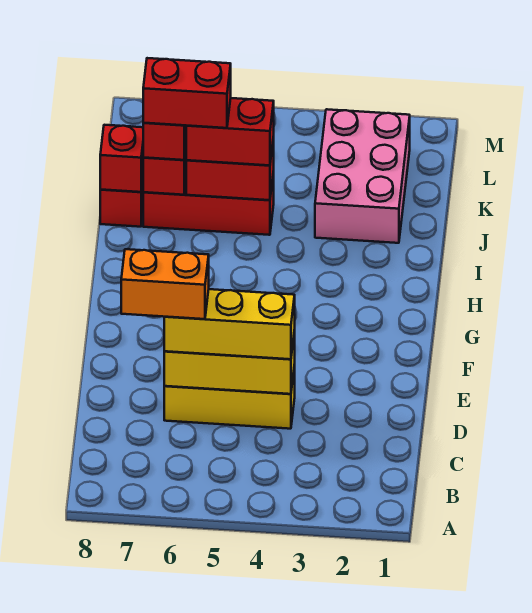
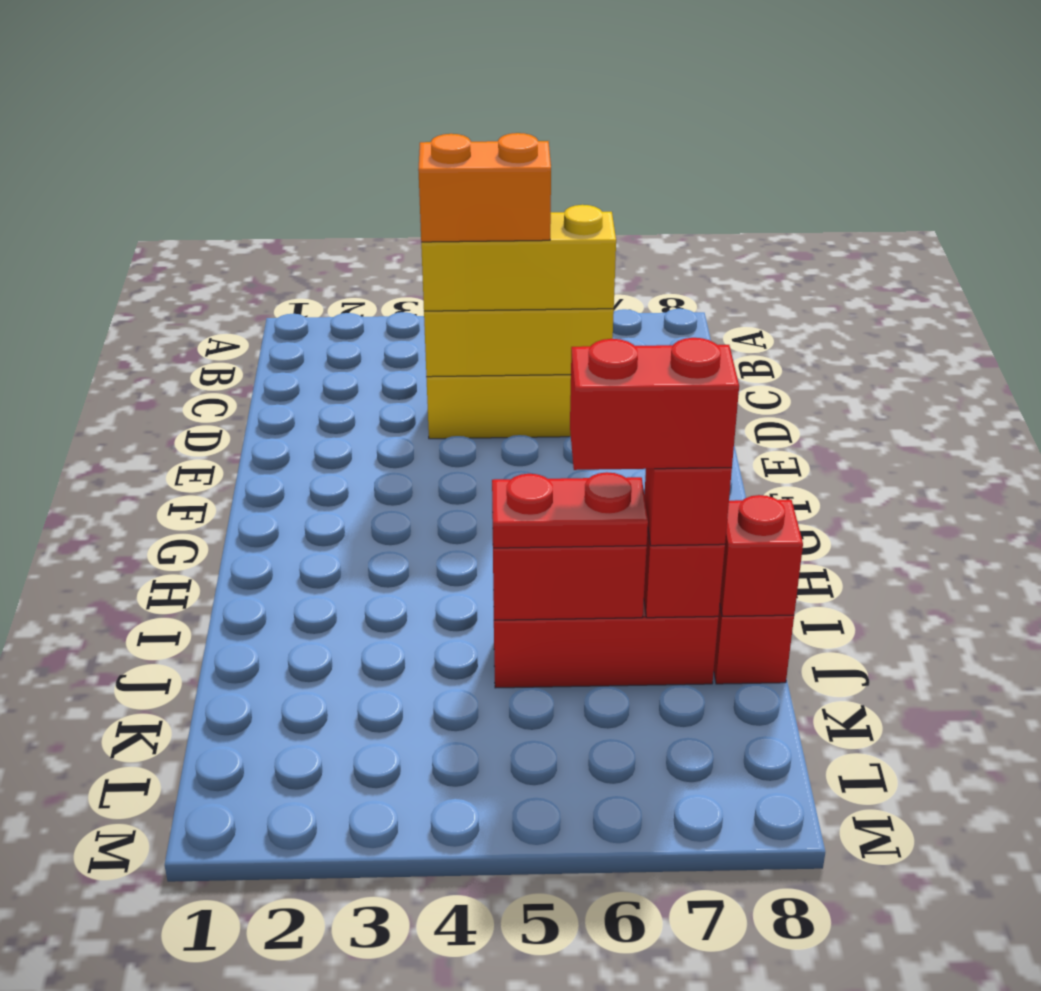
orange brick D6:D7 level 4 -> orange brick D4:D5 level 4
pink brick J2:L3 level 1 -> none
red brick J5:J6 level 3 -> red plate J5:J6 level 3

